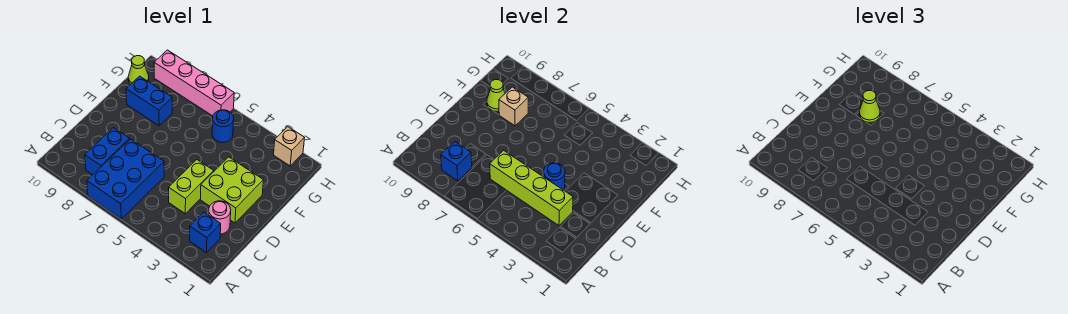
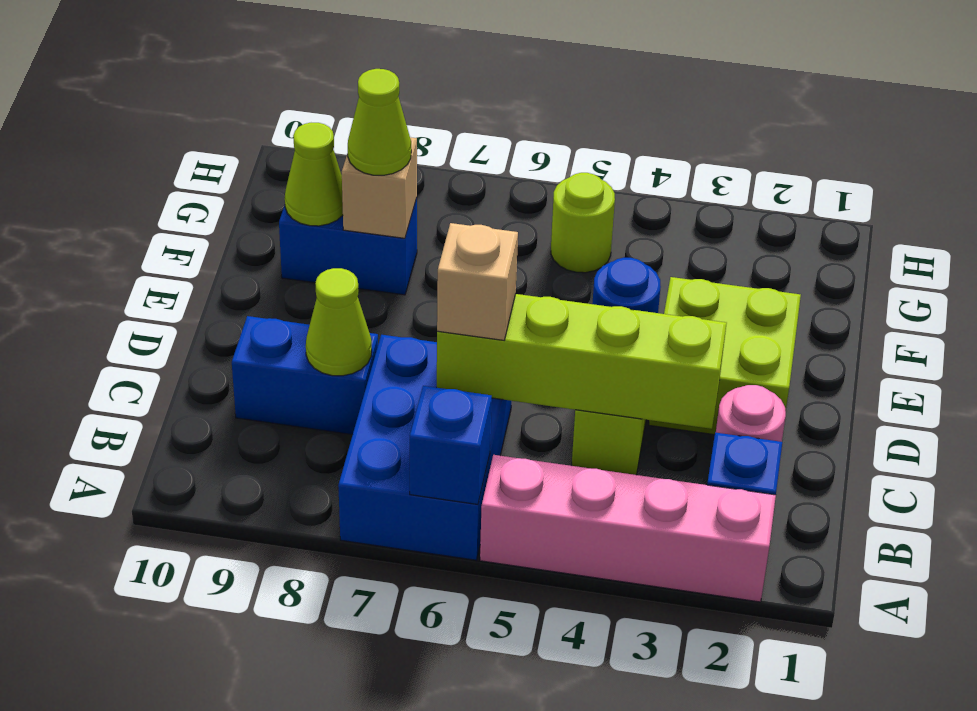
blue brick B8:C8 level 1 -> blue brick C8:C9 level 1
blue brick B8 level 2 -> blue brick A6 level 2
blue round brick G5 level 1 -> lime round brick G5 level 1
lime cone G10 level 1 -> lime cone C8 level 2
tan brick H2 level 1 -> tan brick C6 level 3
pink brick H6:H9 level 1 -> pink brick A2:A5 level 1

